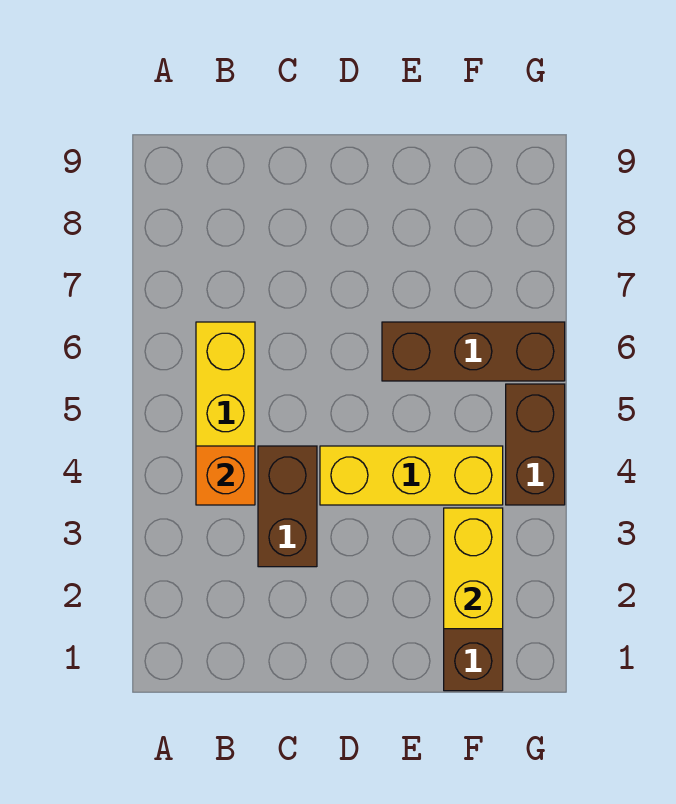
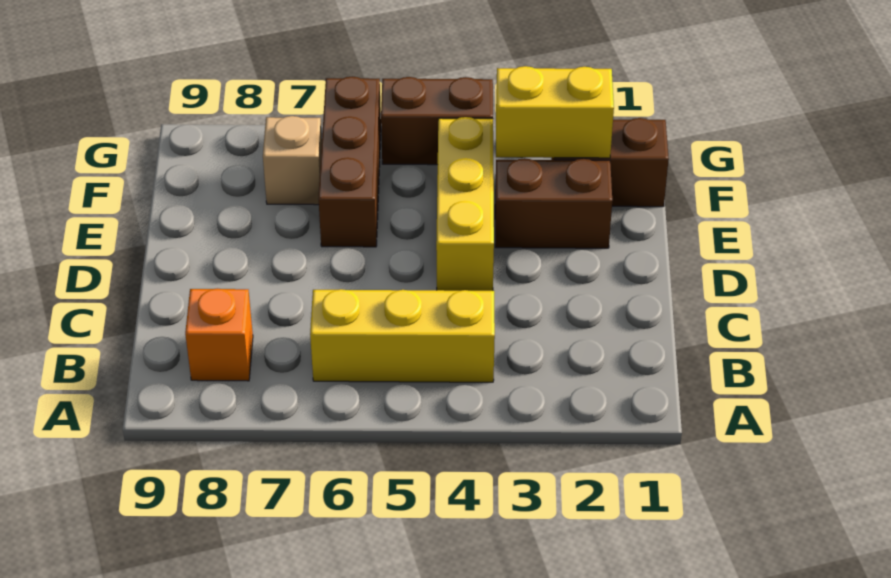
orange brick B4 level 2 -> orange brick B8 level 1
brown brick C3:C4 level 1 -> brown brick E2:E3 level 1
none -> tan brick F7 level 1

